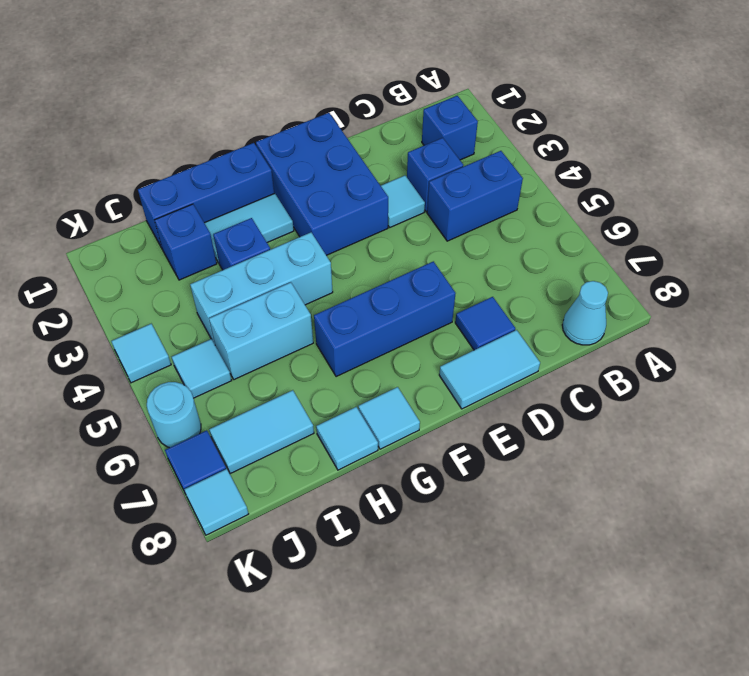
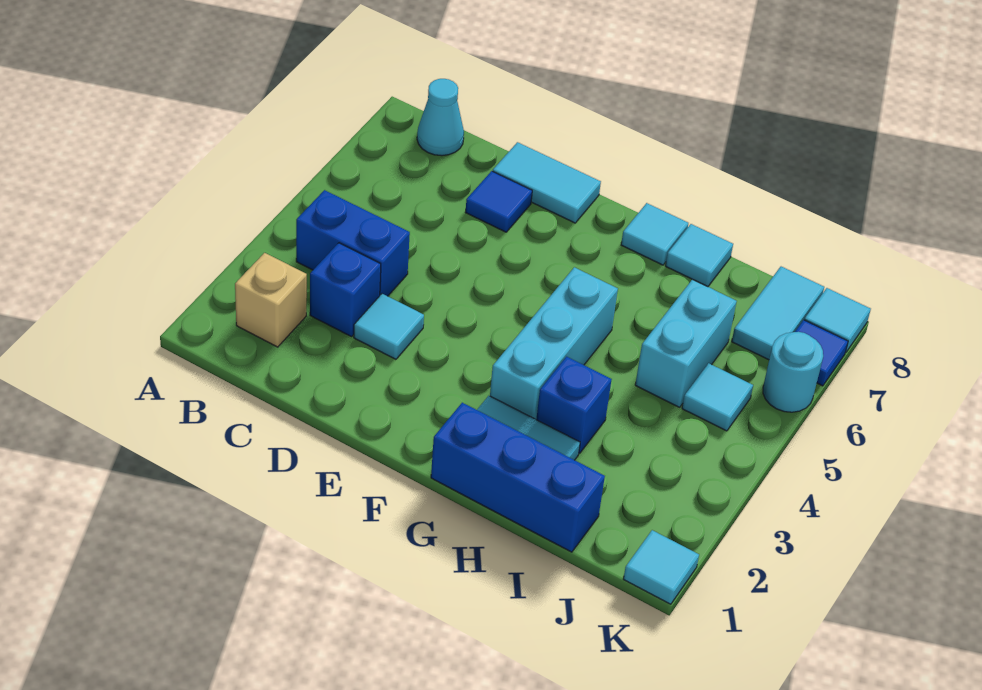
blue brick B2 level 1 -> tan brick B2 level 1
blue brick E1:F3 level 1 -> none
blue brick E6:G6 level 1 -> none
cyan brick G4:I4 level 1 -> cyan brick G3:G5 level 1
cyan brick H5:I5 level 1 -> cyan brick I5:I6 level 1
blue brick I2 level 1 -> none
cyan tile I7:J7 level 1 -> cyan tile J7:J8 level 1
cyan tile K4 level 1 -> cyan tile K1 level 1

